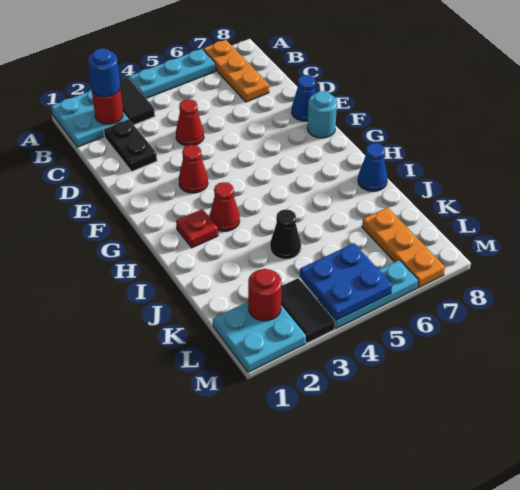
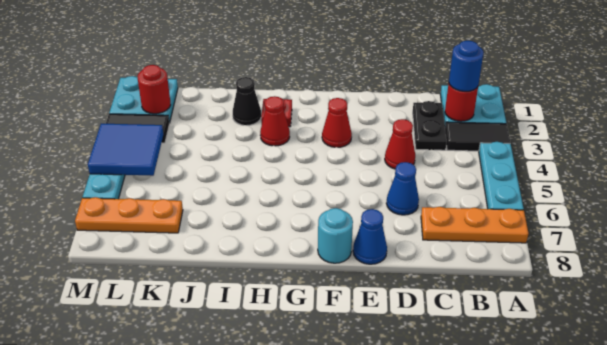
black plate C2:D2 level 1 -> black plate C2:C3 level 1
blue cone I8 level 1 -> blue cone D6 level 1
black cone J4 level 1 -> black cone I2 level 1
blue plate L4:M5 level 2 -> blue tile L4:M5 level 2

